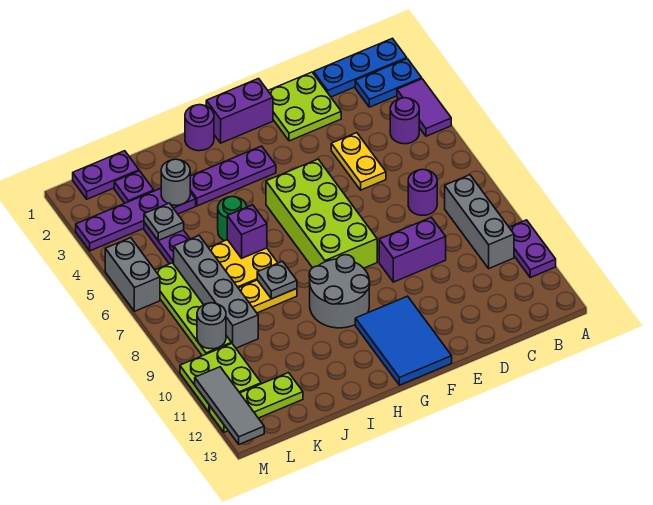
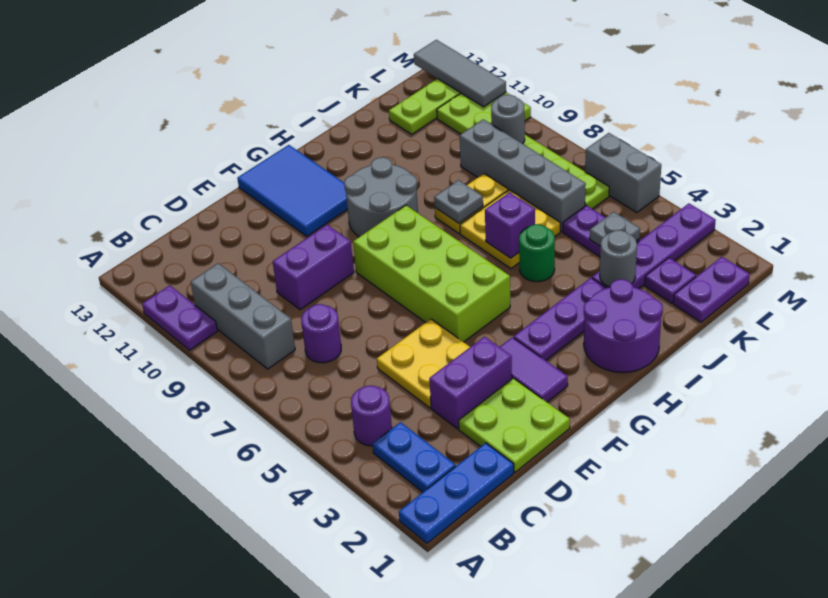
blue plate A2:B2 level 1 -> blue plate B2:B3 level 1
purple tile A3:A4 level 1 -> purple tile F2:F3 level 1
yellow plate D4:D5 level 1 -> yellow plate D4:E5 level 1
purple brick F1:G1 level 1 -> purple brick D3:E3 level 1
purple round brick H1 level 1 -> purple round brick H1:I2 level 1

